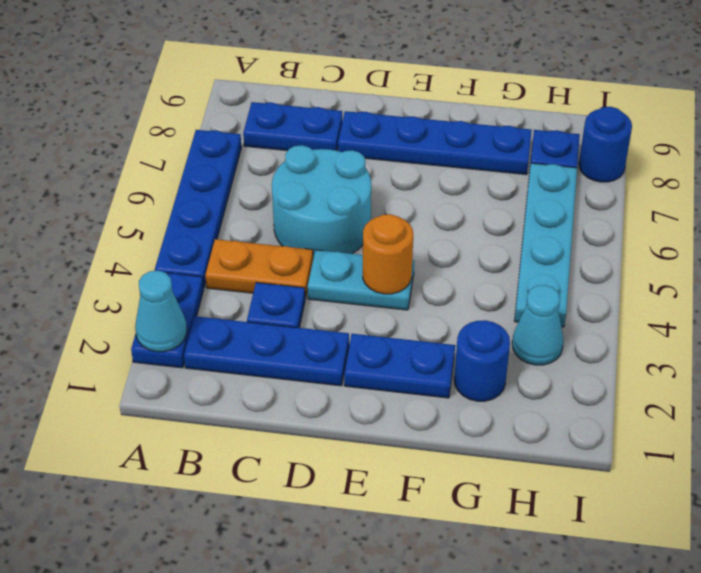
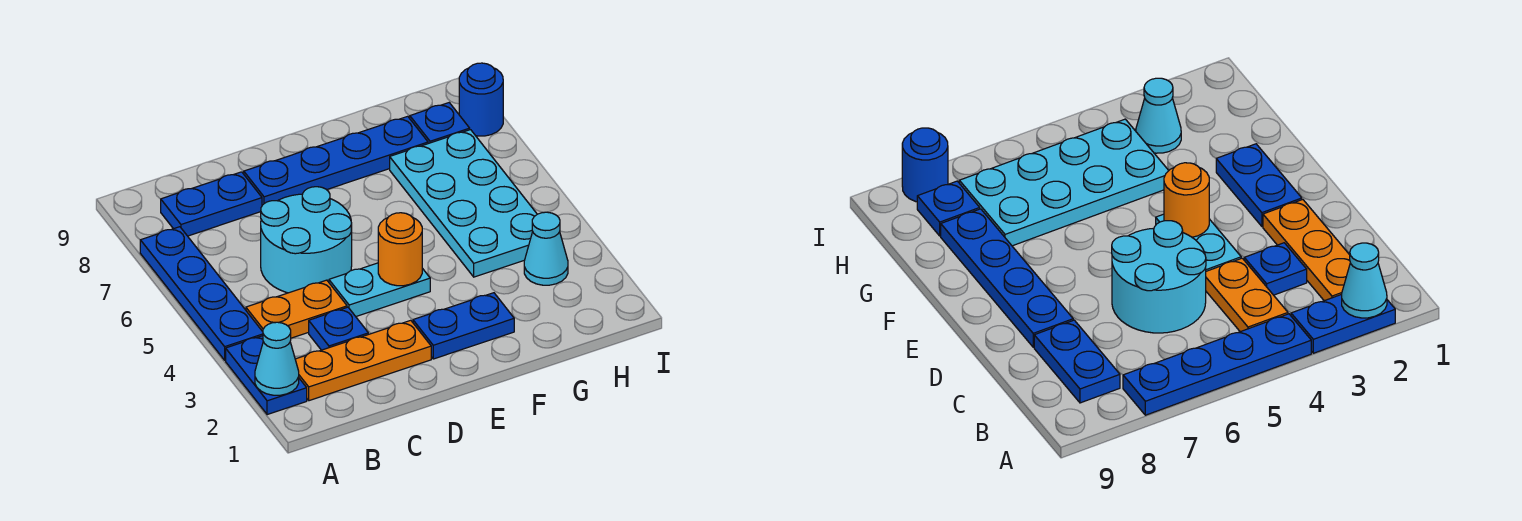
blue plate B2:D2 level 1 -> orange plate B2:D2 level 1
blue round brick G2 level 1 -> none
cyan plate H4:H7 level 1 -> cyan plate G4:H7 level 1

